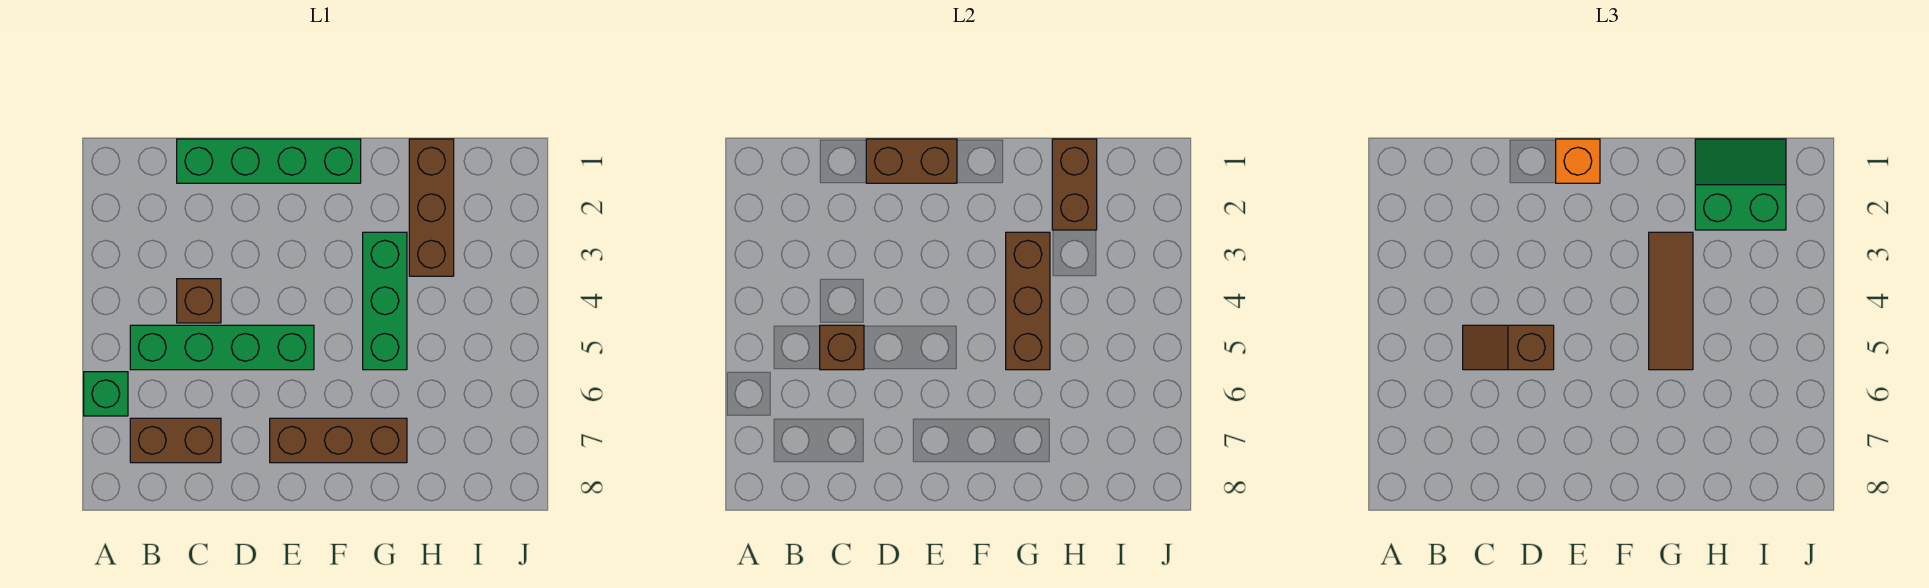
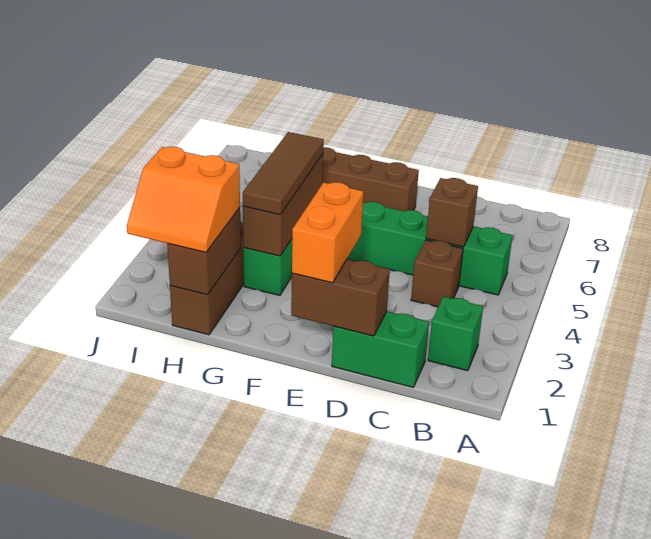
green brick A6 level 1 -> green brick B2 level 1
brown brick B7:C7 level 1 -> none
green brick C1:F1 level 1 -> green brick C1:D1 level 1
brown slope C5:D5 level 3 top D -> none
orange brick E1 level 3 -> orange brick E1:E2 level 3
green slope H1:I2 level 3 top 2 -> orange slope H1:I2 level 3 top 2

